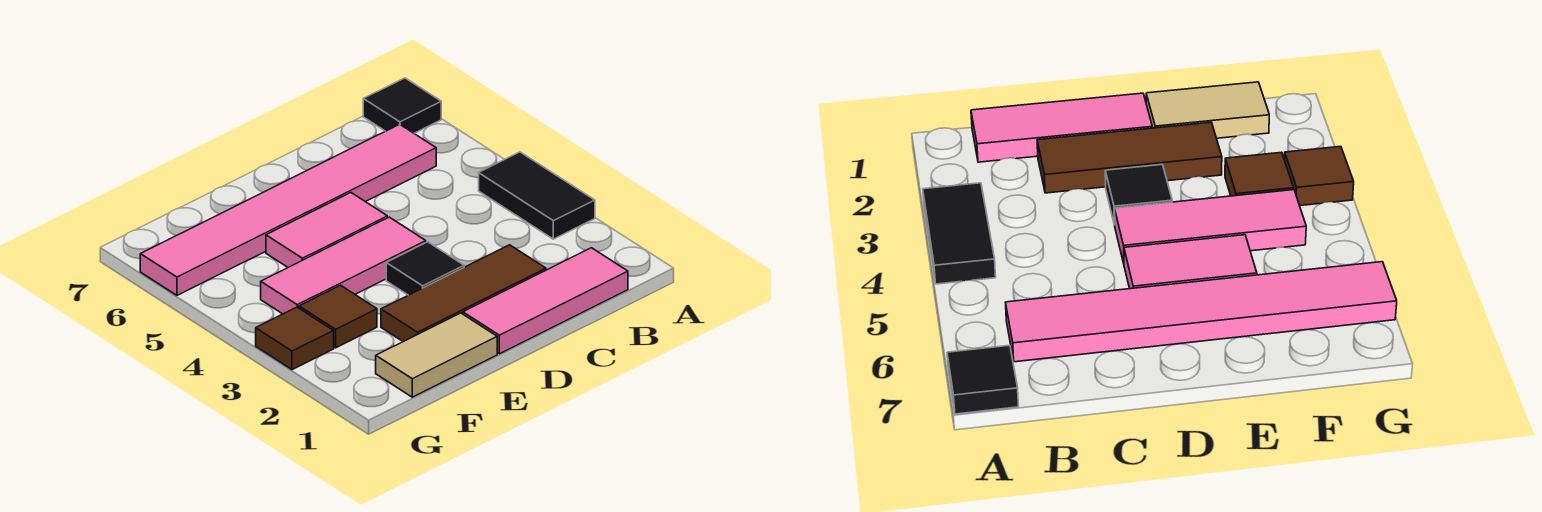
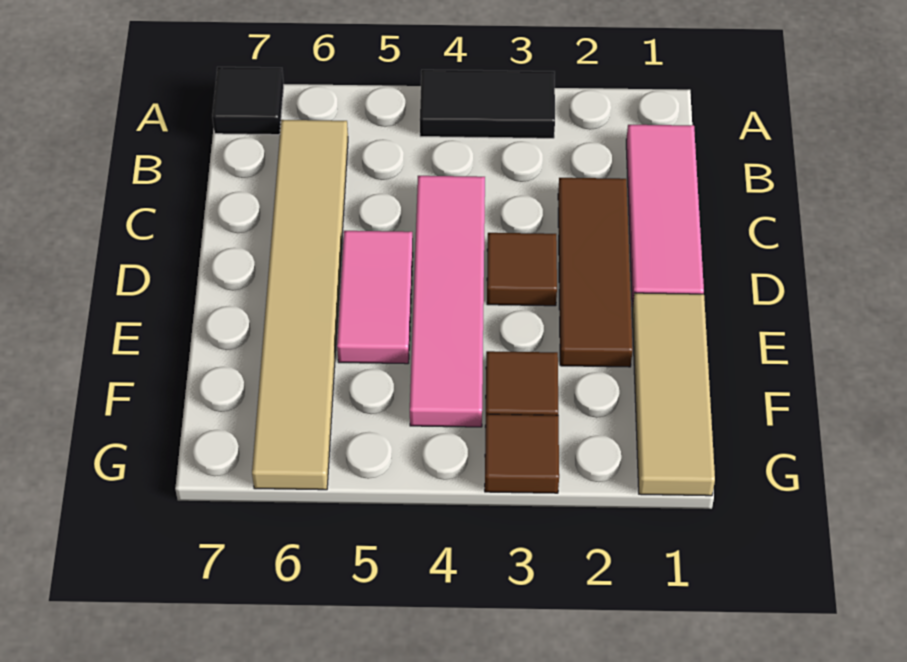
pink tile B6:G6 level 1 -> tan tile B6:G6 level 1
black tile D3 level 1 -> brown tile D3 level 1
pink tile D4:F4 level 1 -> pink tile C4:F4 level 1
tan tile E1:F1 level 1 -> tan tile E1:G1 level 1

